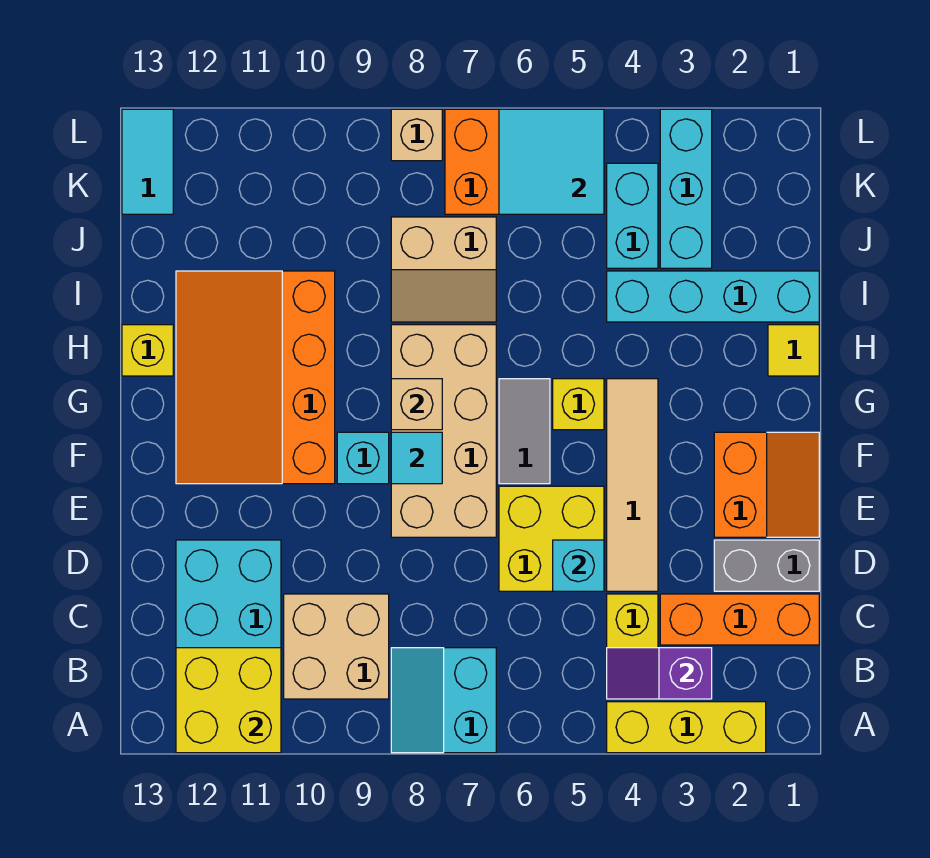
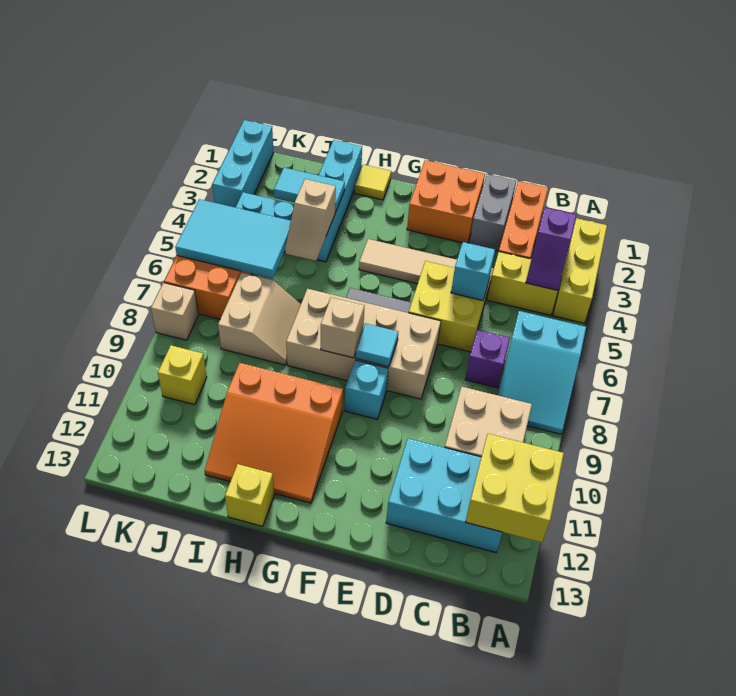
cyan slope A7:B8 level 1 top 7 -> cyan slope A6:B8 level 1 top 6
none -> purple brick C7 level 1
orange slope E1:F2 level 1 top 2 -> orange brick E1:F2 level 1
orange slope F10:I12 level 1 top 10 -> orange slope G10:I12 level 1 top 10
yellow brick G5 level 1 -> yellow brick K10 level 1
none -> tan slope I4:I5 level 2 top 4
cyan brick J3:L3 level 1 -> cyan brick L1:L3 level 1
cyan tile K5:L6 level 2 -> cyan tile J5:L6 level 2
cyan tile K13:L13 level 1 -> cyan tile I3:J3 level 2

